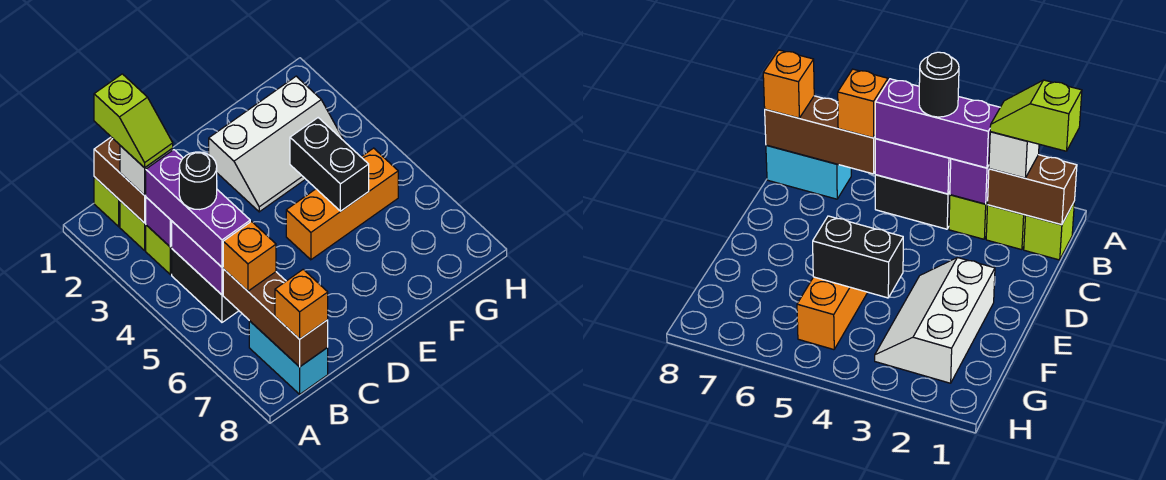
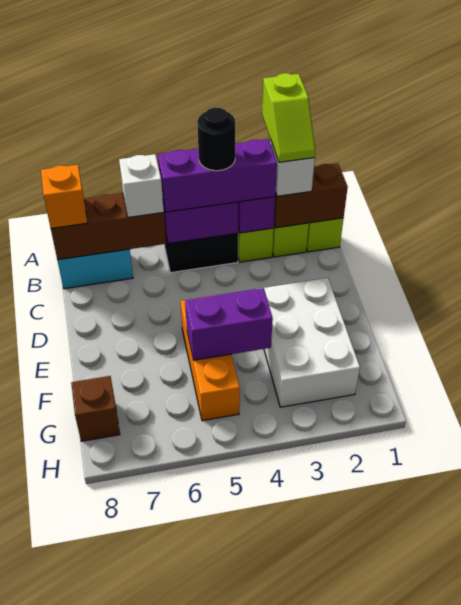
lime slope B1:B2 level 4 top 1 -> lime slope A2:B2 level 4 top A
orange brick B6 level 3 -> white brick B6 level 3
white slope E2:G3 level 1 top 2 -> white brick E2:G3 level 1
black brick F4:F5 level 2 -> purple brick F4:F5 level 2
none -> brown brick G8 level 1

